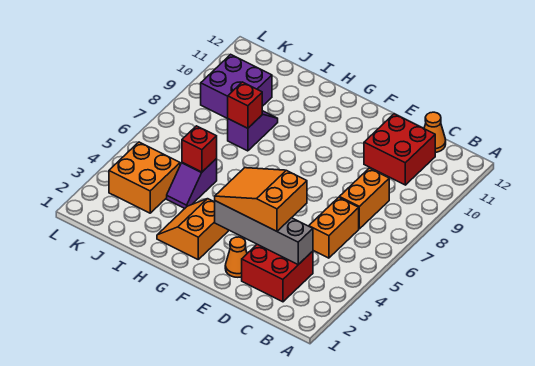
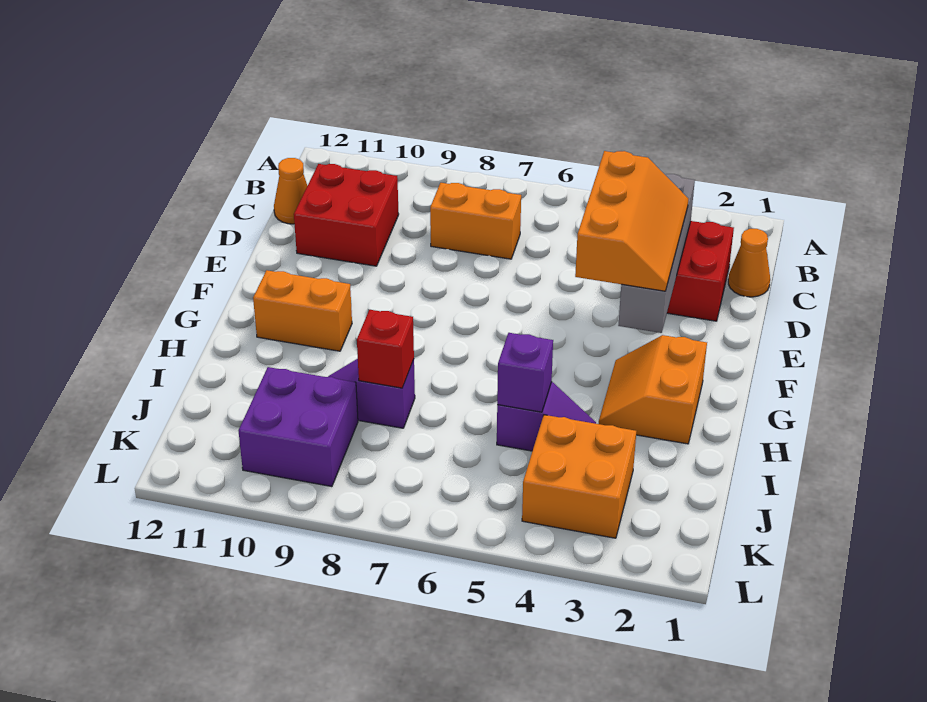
orange brick C5:C6 level 1 -> orange brick G10:G11 level 1
orange slope D3:F4 level 3 top D -> orange slope D3:F4 level 3 top 4
orange cone E2 level 1 -> orange cone C1 level 1
orange slope G2:H3 level 1 top G -> orange slope G2:H3 level 1 top 2
red brick I5 level 2 -> purple brick I5 level 2

